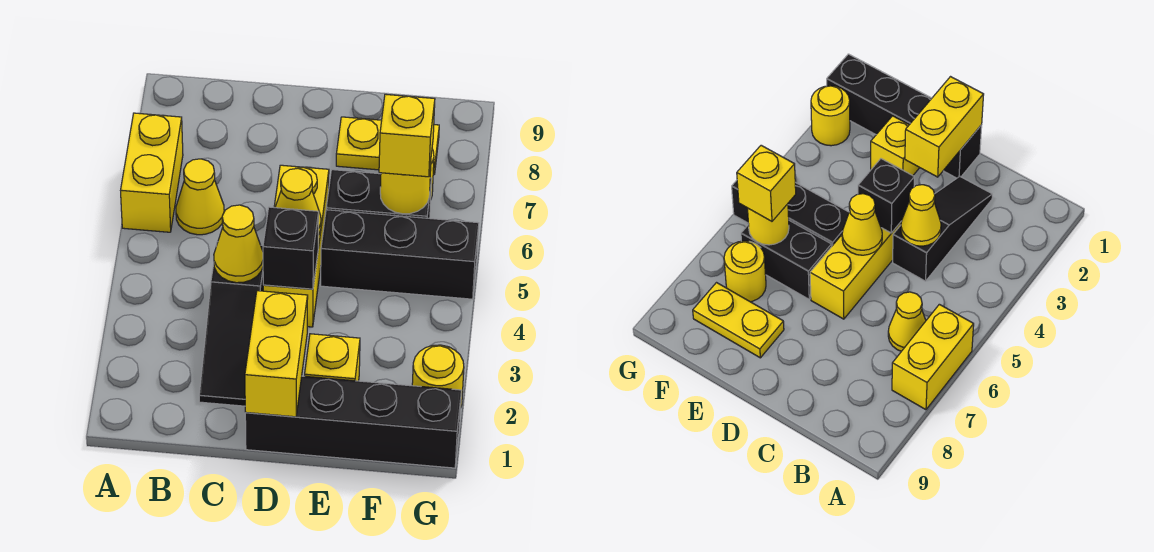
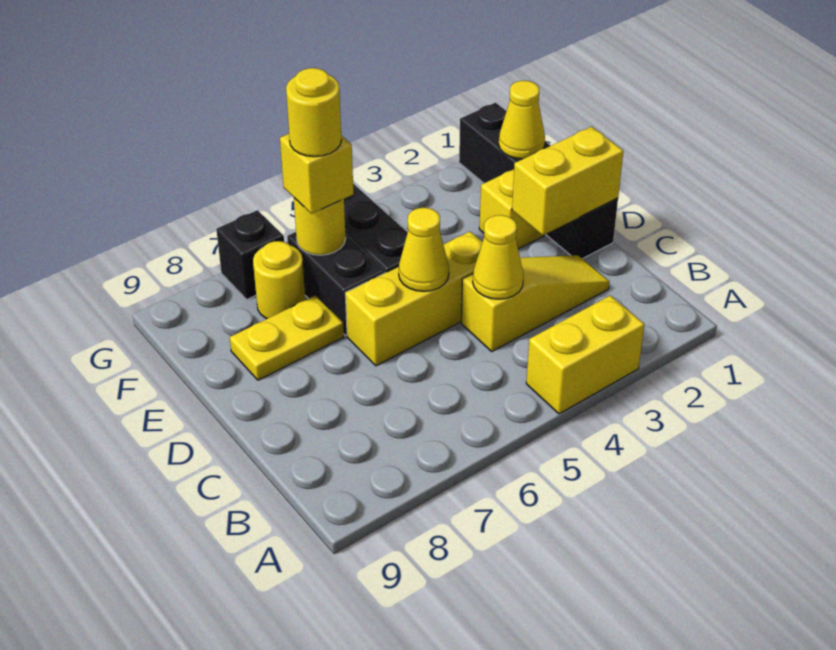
yellow brick A6:A7 level 1 -> yellow brick A3:A4 level 1
yellow cone B6 level 1 -> yellow cone F1 level 2
black slope C2:C4 level 1 top 4 -> yellow slope C2:C4 level 1 top 4
black brick D4 level 2 -> black brick G7 level 1
yellow plate E8:F8 level 1 -> yellow plate E7:E8 level 1
yellow round brick G2 level 1 -> yellow round brick F6 level 4

